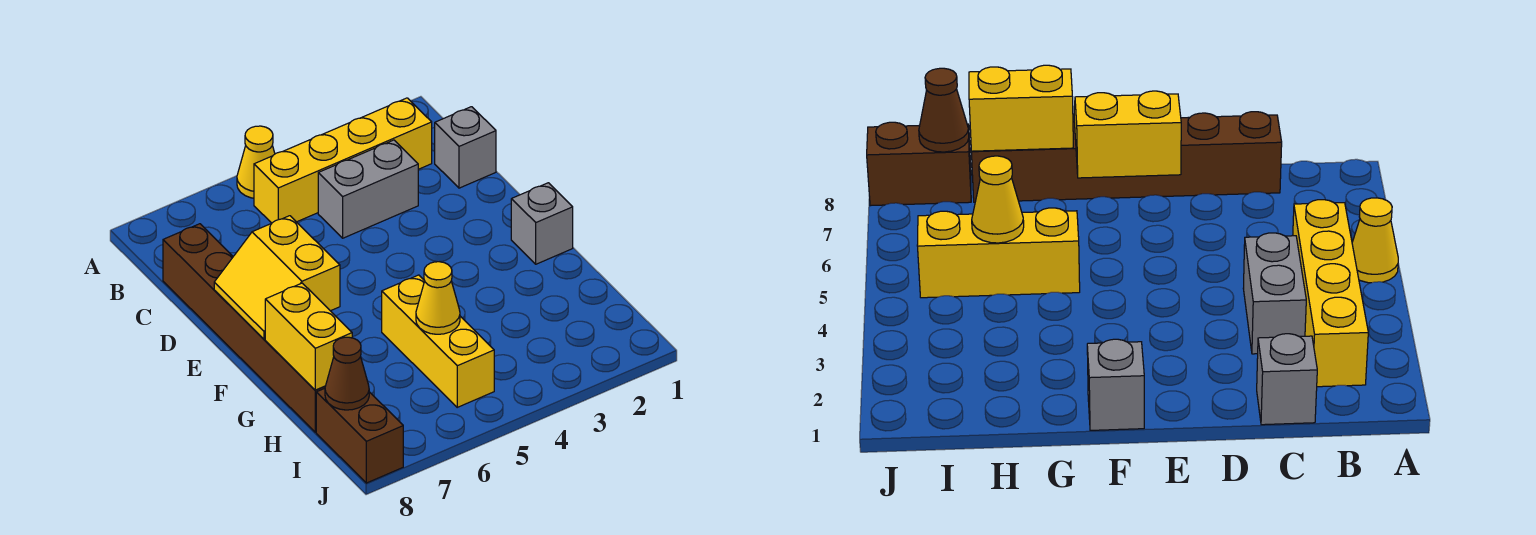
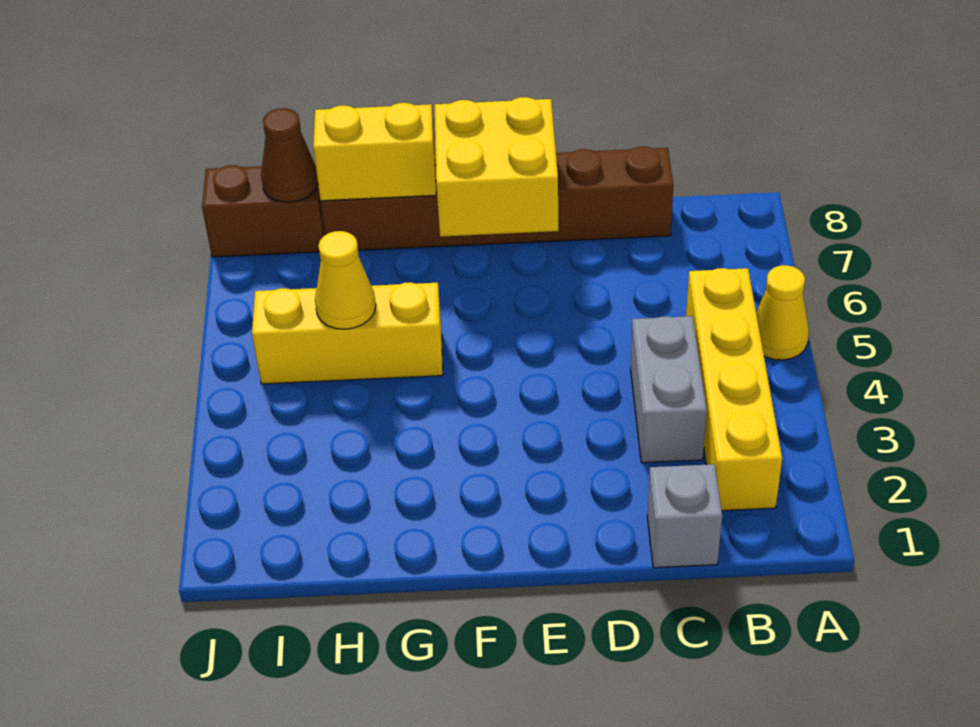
yellow slope E7:F8 level 2 top 7 -> yellow brick E7:F8 level 2
grey brick F1 level 1 -> none

